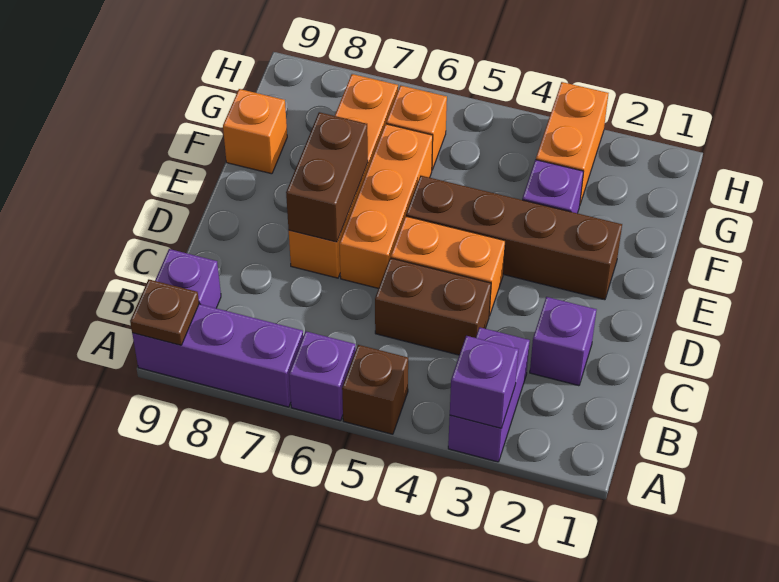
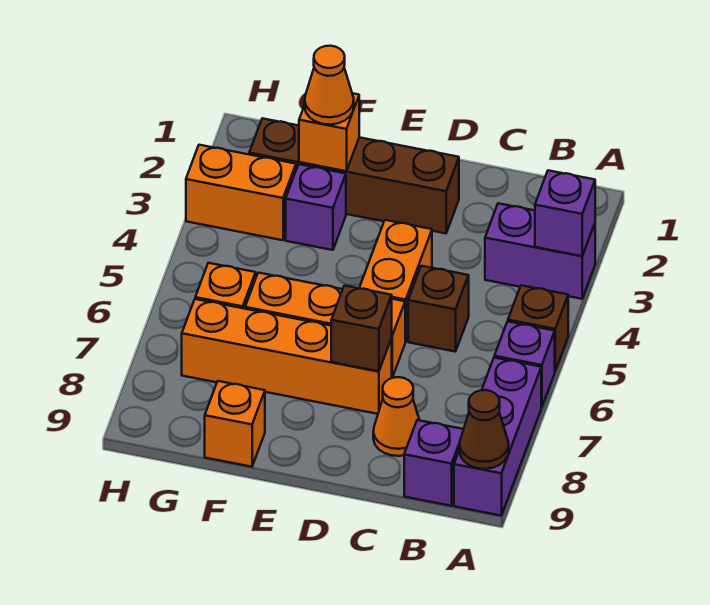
brown plate A9 level 2 -> brown cone A9 level 2
purple brick C2 level 1 -> none
brown brick C4:C5 level 1 -> brown brick C5 level 1
none -> orange cone C8 level 1
brown brick D7:E7 level 2 -> brown brick D7 level 2
brown brick E2:E5 level 1 -> brown brick D2:G2 level 1
none -> orange brick F2 level 2
none -> orange cone F2 level 3

